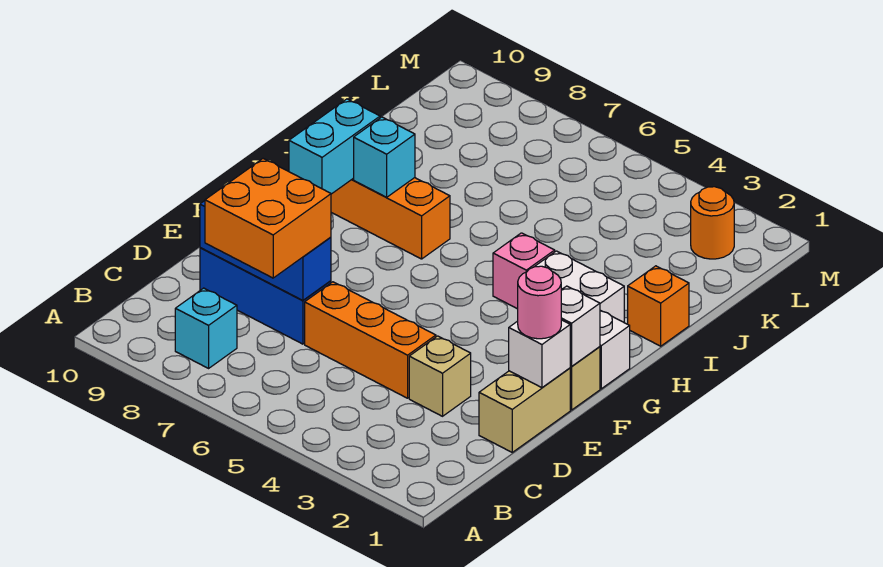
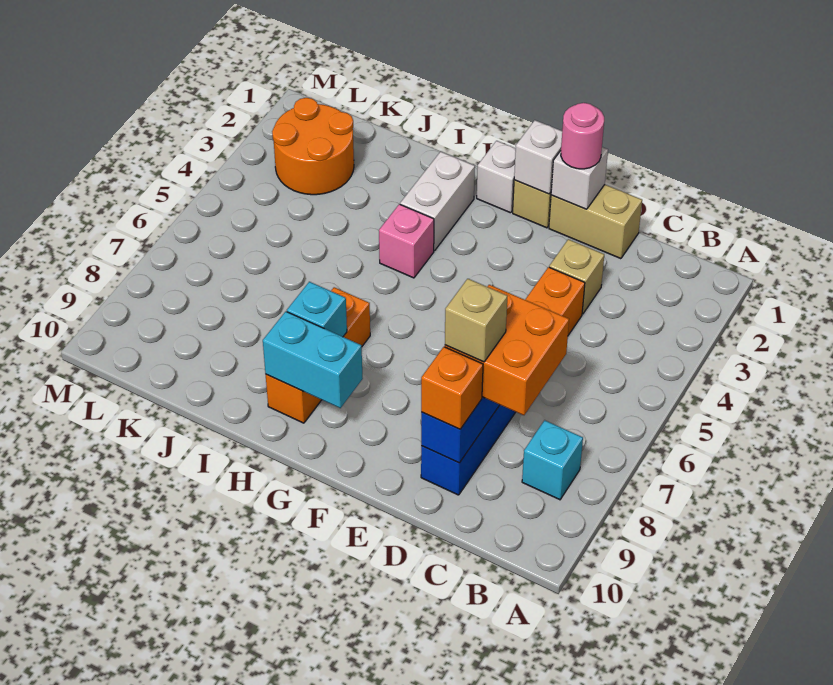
none -> tan brick D8 level 4
orange brick I1 level 1 -> orange brick D9 level 3
orange round brick L2 level 1 -> orange round brick K2:L3 level 1

